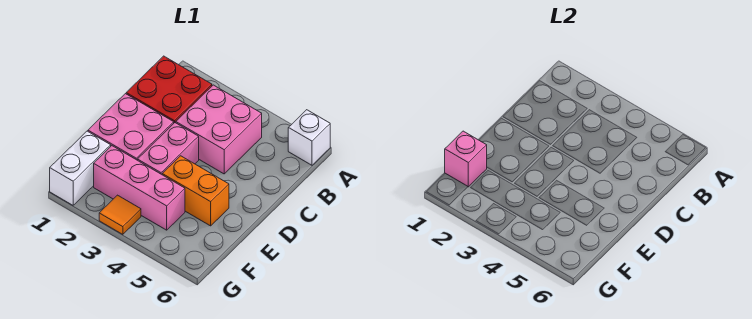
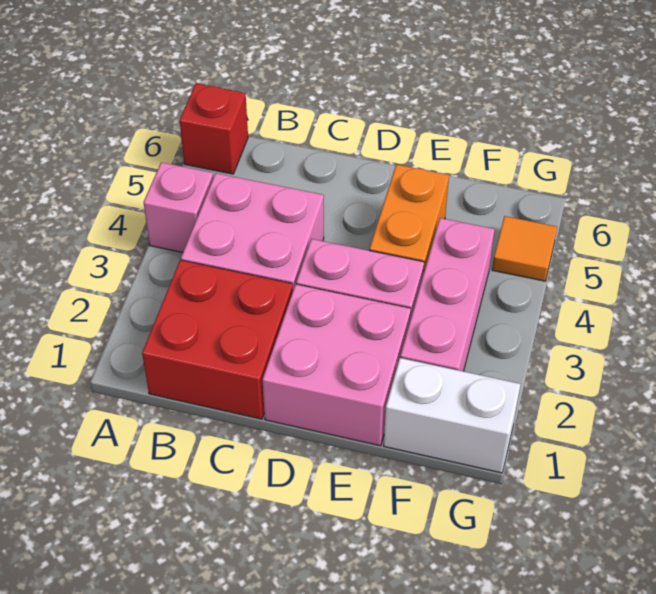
white brick A6 level 1 -> red brick A6 level 1
pink brick F1 level 2 -> pink brick A4 level 1
orange tile G3 level 1 -> orange tile G5 level 1

